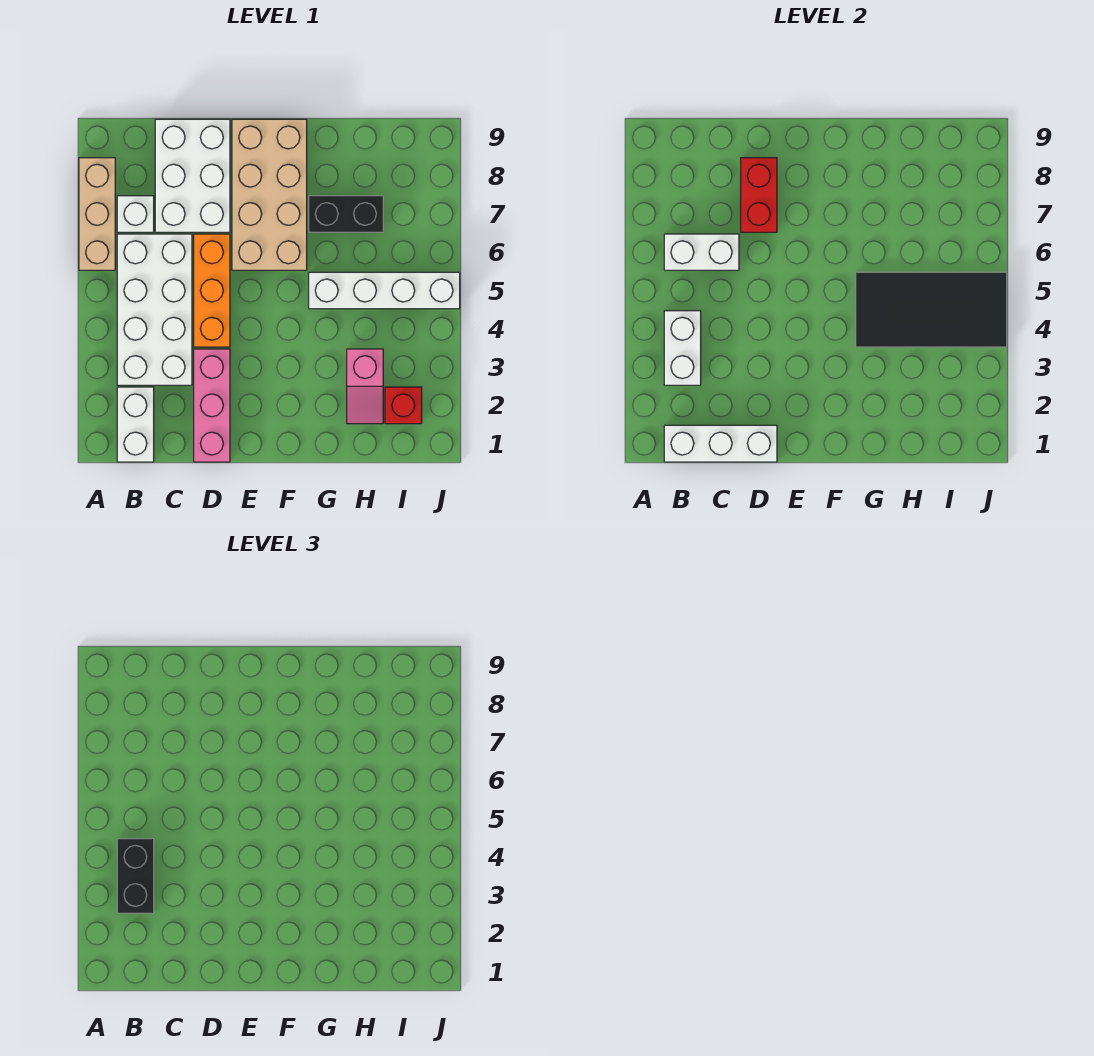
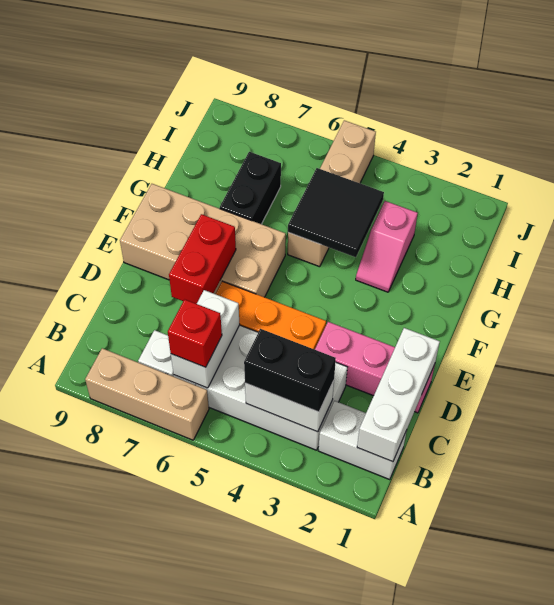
white brick C7:D9 level 1 -> none
red brick D7:D8 level 2 -> red brick D7:E7 level 2
black tile G4:J5 level 2 -> black tile G4:H5 level 2
white brick G5:J5 level 1 -> tan brick G5:J5 level 1
pink slope H2:H3 level 1 top 3 -> pink slope G3:H3 level 1 top H
red brick I2 level 1 -> red brick B6 level 3

